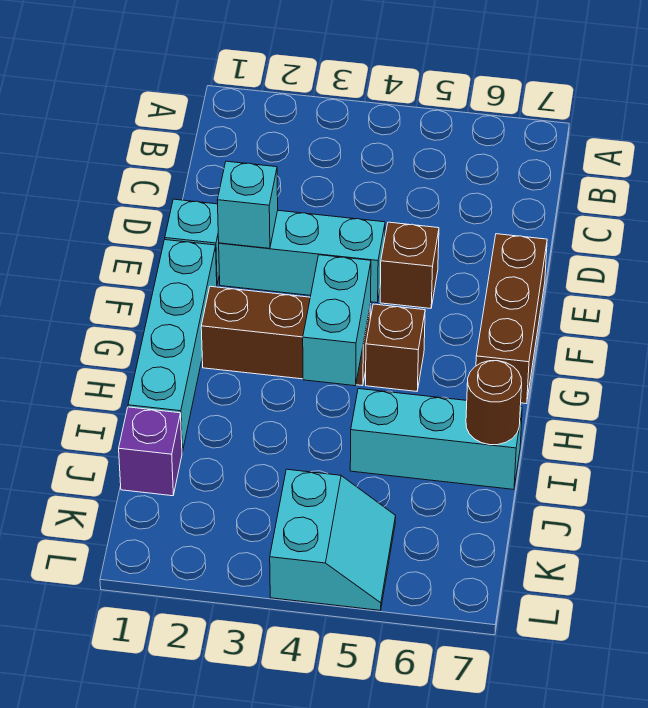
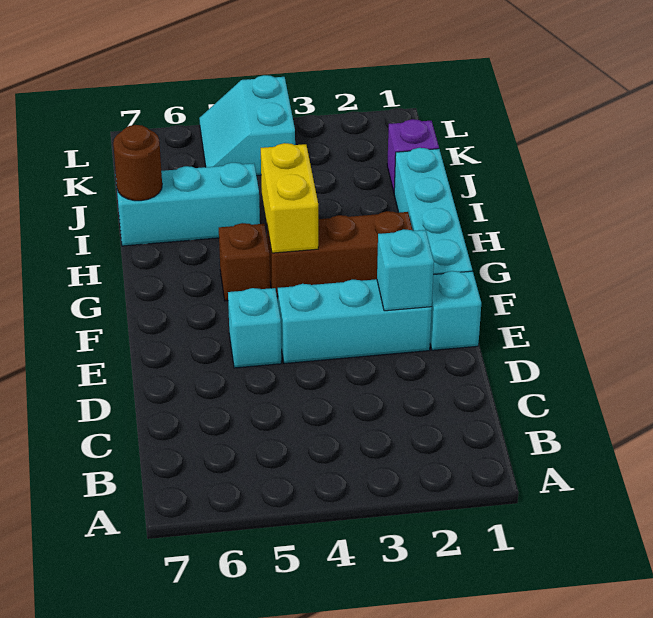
brown brick E5 level 1 -> cyan brick E5 level 1
brown brick E7:G7 level 1 -> none
cyan brick G4:H4 level 2 -> yellow brick G4:H4 level 2

